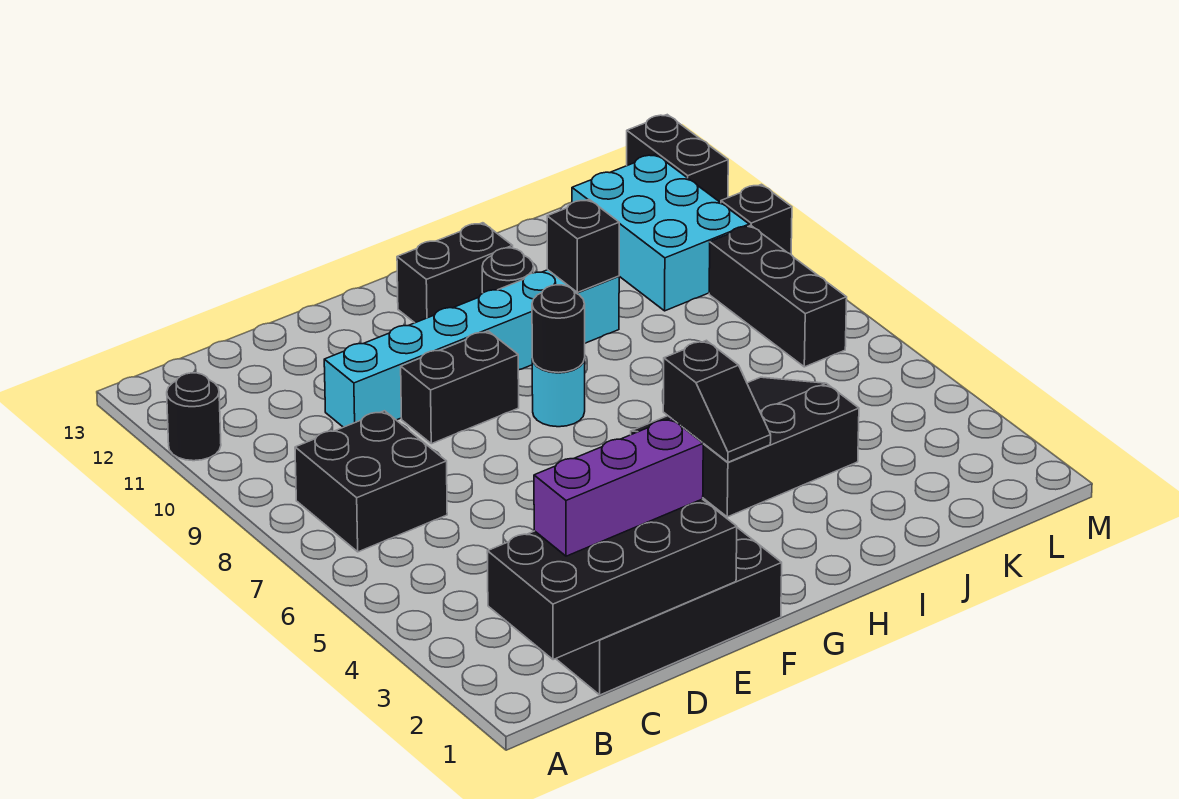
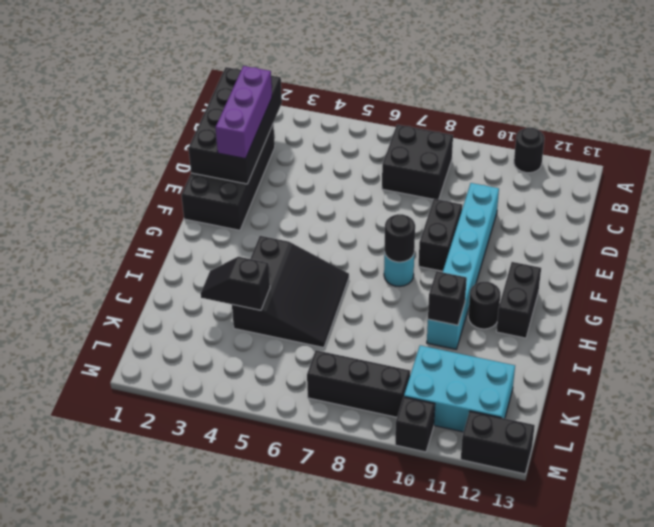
black slope H4:H5 level 2 top 5 -> black slope J3:J4 level 2 top 4

